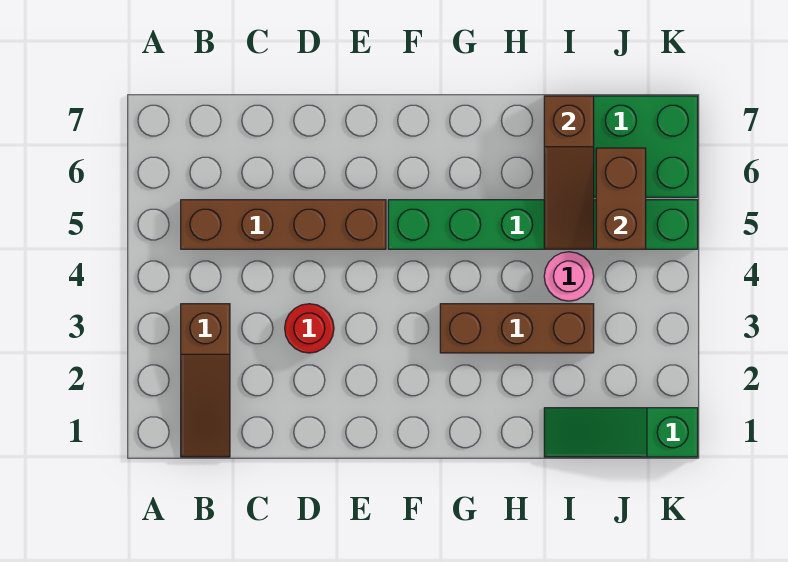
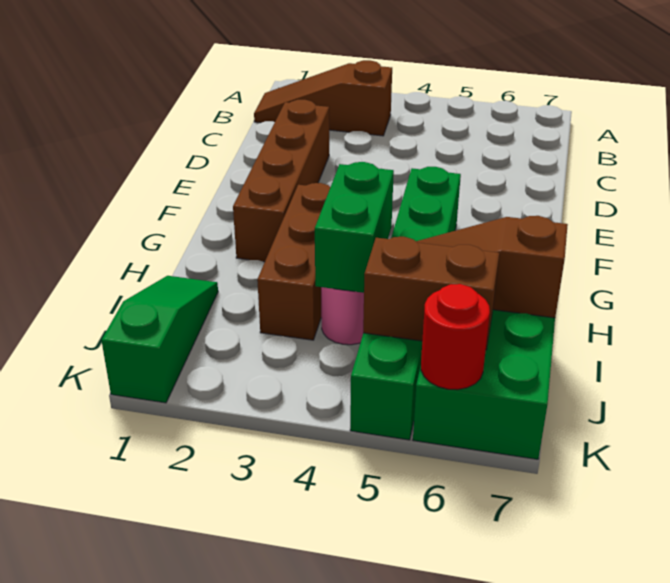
brown brick B5:E5 level 1 -> brown brick D2:G2 level 1
red round brick D3 level 1 -> red round brick K6 level 2
none -> green brick H4:I4 level 2

